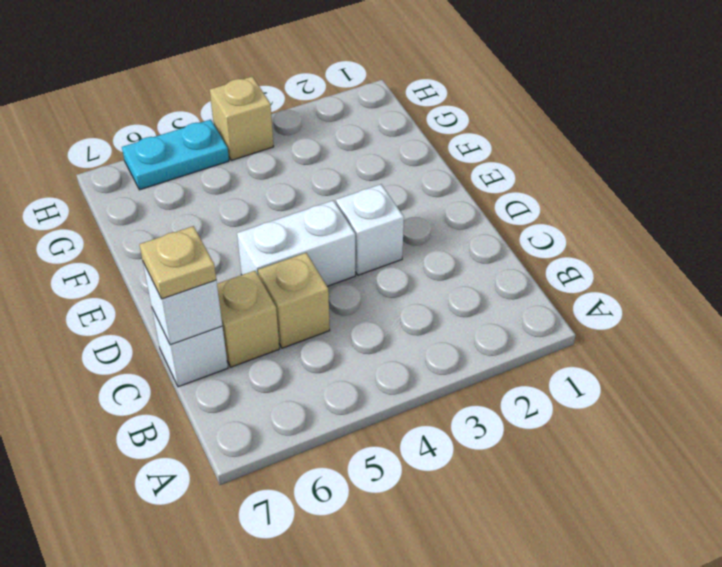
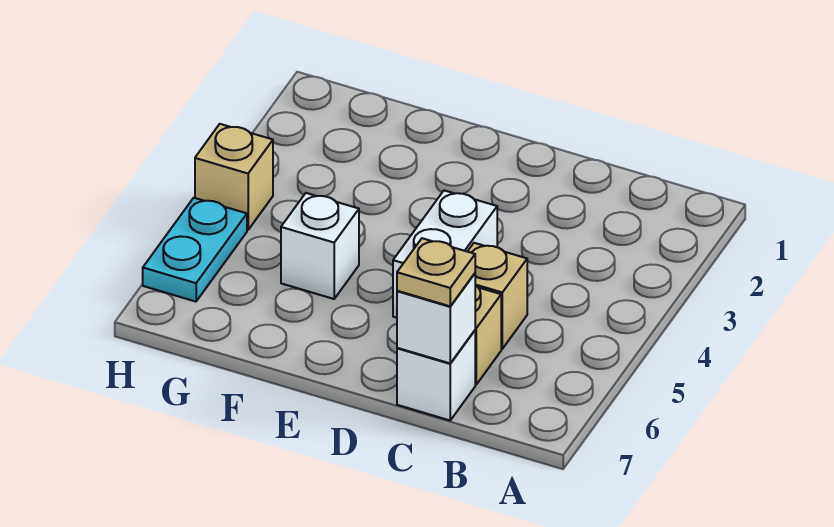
white brick D3 level 1 -> white brick F5 level 1

